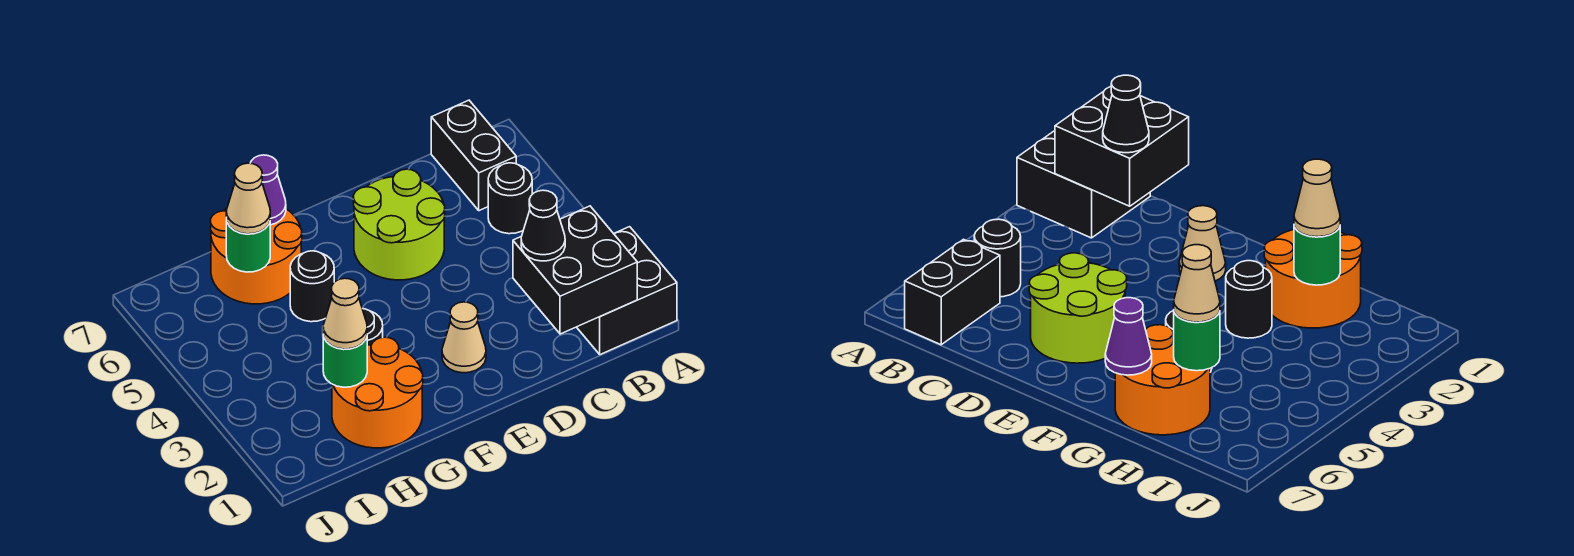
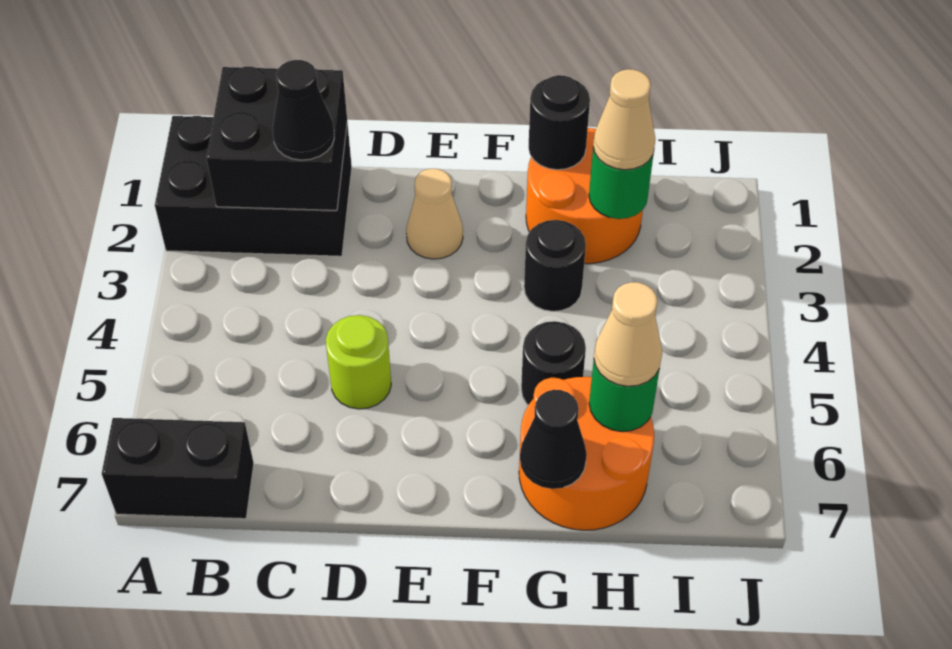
black brick A1:B2 level 1 -> black brick A1:C2 level 1
black round brick B5 level 1 -> black round brick G1 level 2
black brick B6:B7 level 1 -> black brick A7:B7 level 1
lime round brick D5:E6 level 1 -> lime round brick D5 level 1
purple cone G7 level 2 -> black cone G7 level 2

